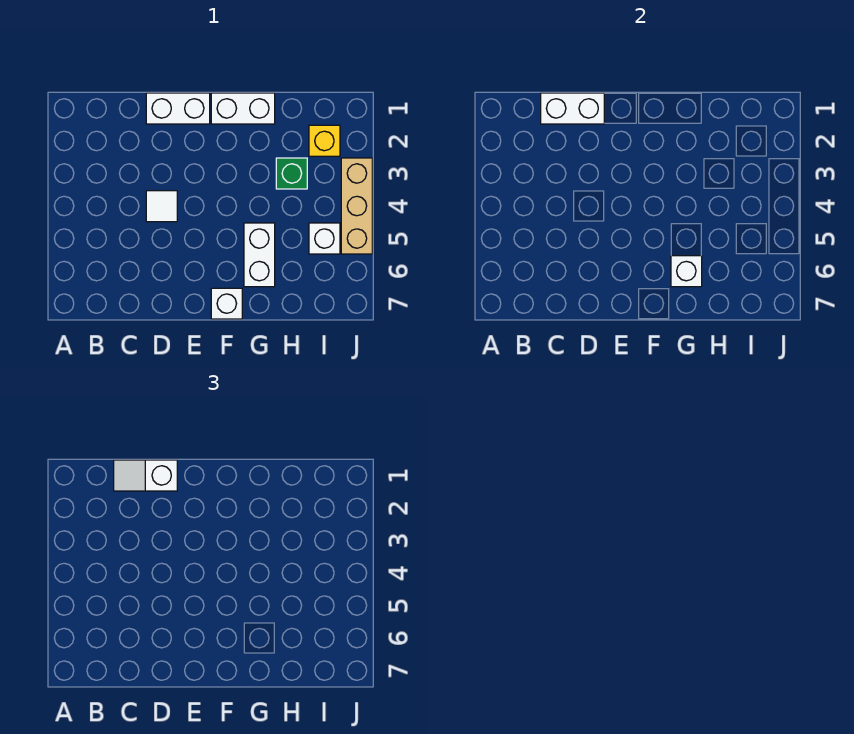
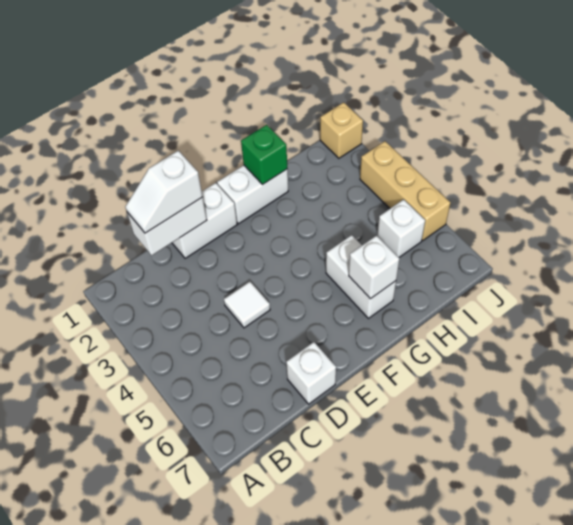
white brick F7 level 1 -> white brick D7 level 1
green brick H3 level 1 -> green brick G1 level 2
yellow brick I2 level 1 -> none
none -> tan brick J1 level 1

